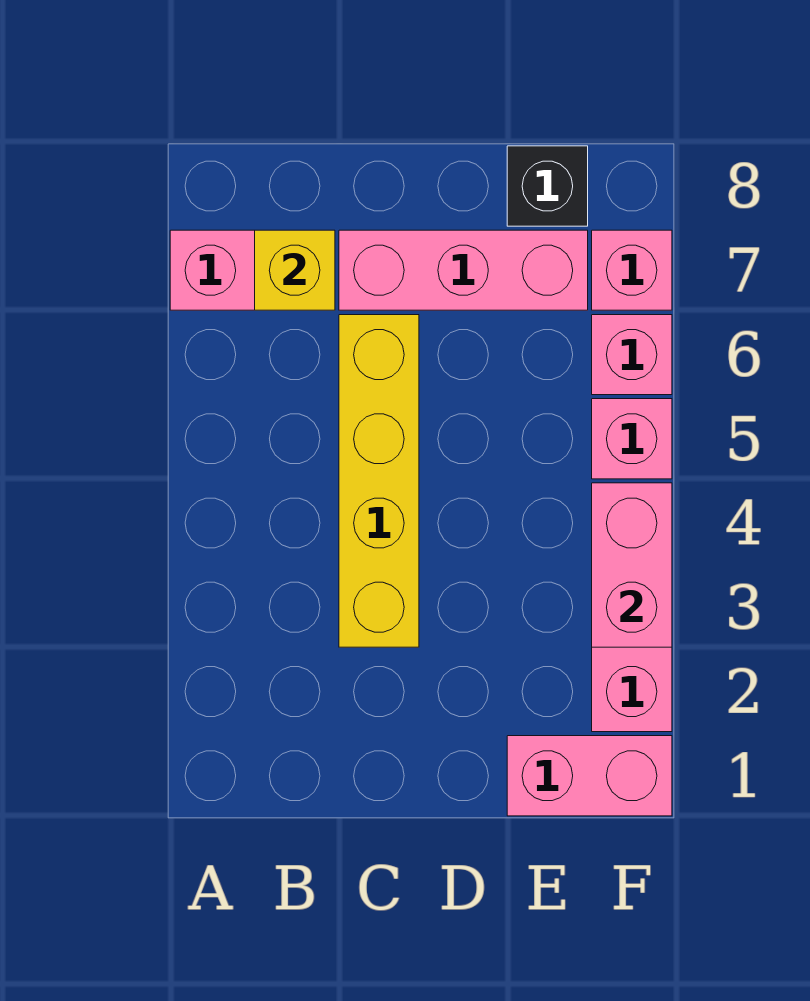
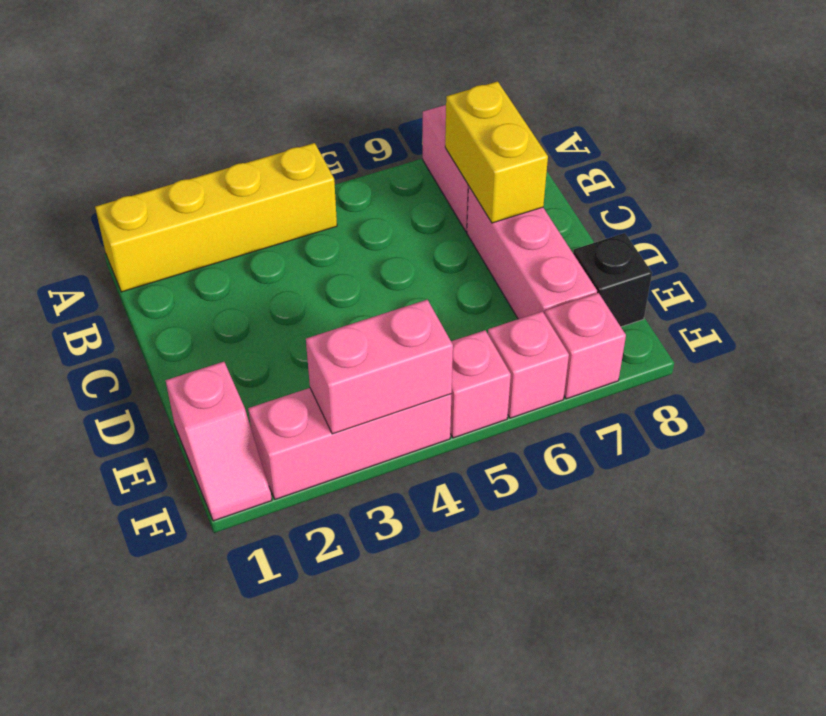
yellow brick B7 level 2 -> yellow brick B7:C7 level 2
yellow brick C3:C6 level 1 -> yellow brick A1:A4 level 1
pink brick E1:F1 level 1 -> pink slope E1:F1 level 1 top E

